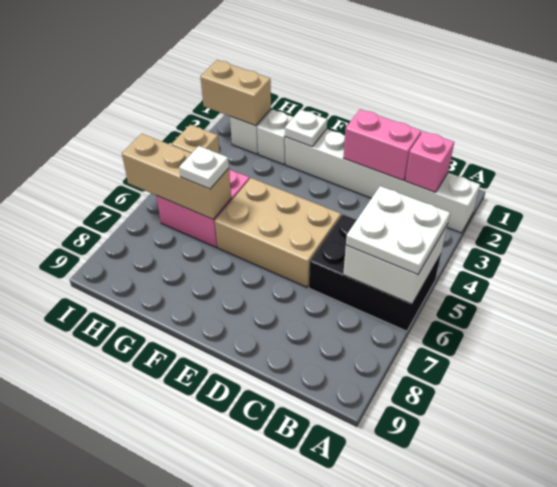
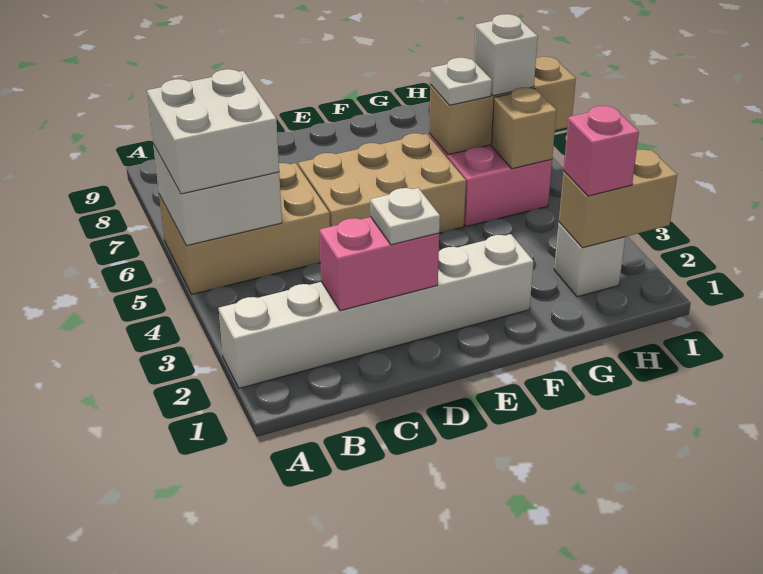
black brick A5:C6 level 1 -> tan brick A5:C6 level 1
white plate A5:B6 level 3 -> white brick A5:B6 level 3
pink brick B2 level 2 -> pink brick H2 level 3
white plate F2 level 2 -> white plate D2 level 3
white brick G2 level 1 -> white brick H6 level 3

